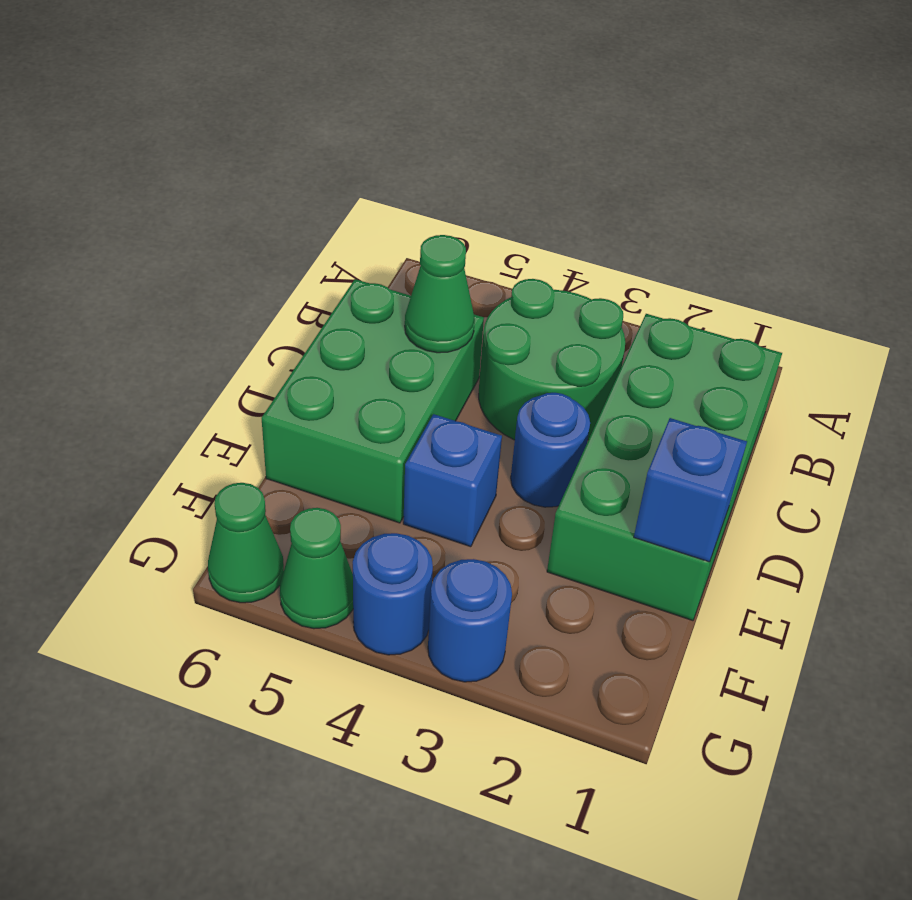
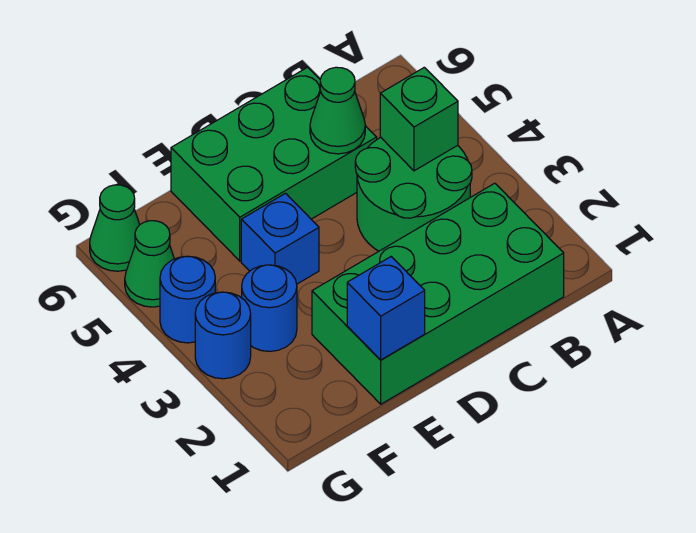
none -> green brick B4 level 2
blue round brick D3 level 1 -> blue round brick F3 level 1

